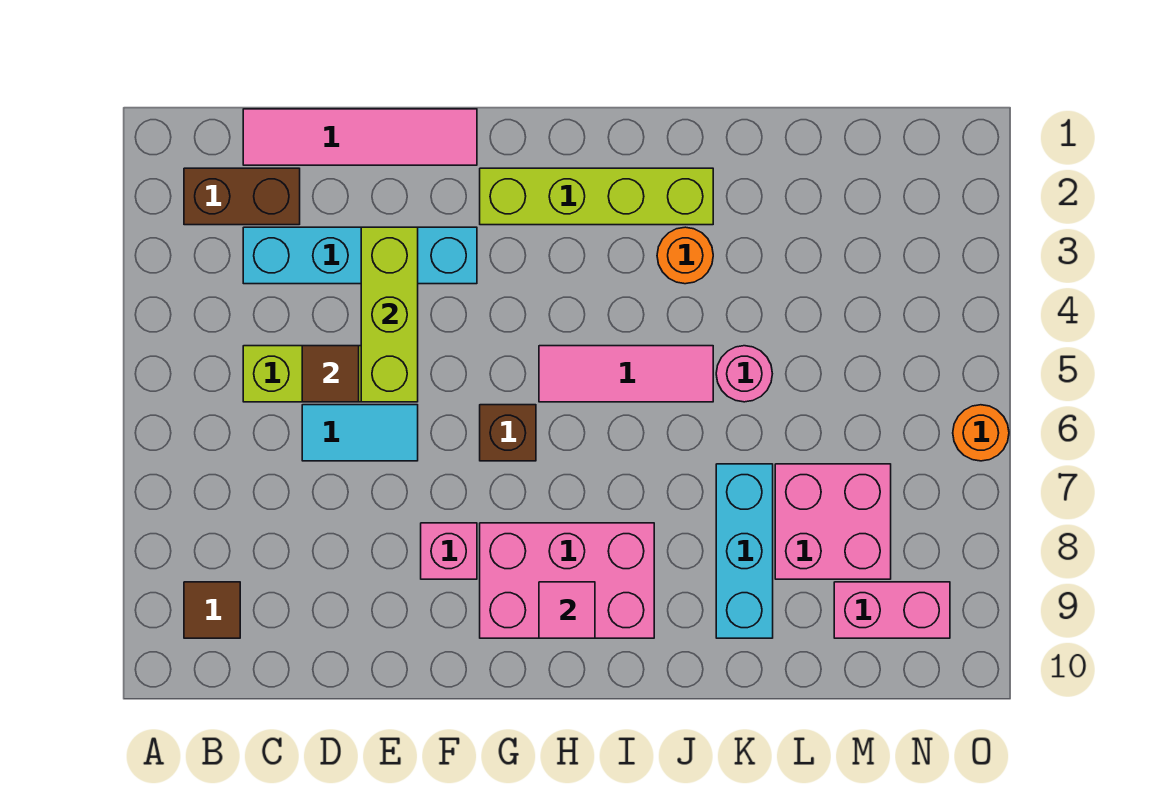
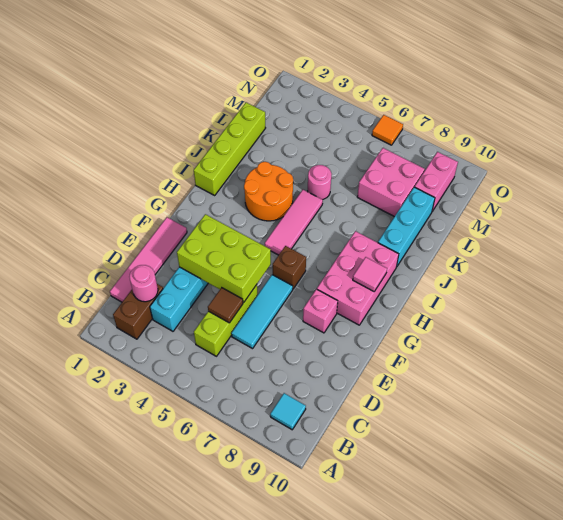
brown tile B9 level 1 -> cyan tile B9 level 1
none -> pink round brick C2 level 2
cyan tile D6:E6 level 1 -> cyan tile D6:F6 level 1
lime brick E3:E5 level 2 -> lime brick E3:F5 level 2
lime brick G2:J2 level 1 -> lime brick I1:L1 level 1
orange round brick J3 level 1 -> orange round brick I3:J4 level 1
cyan brick K7:K9 level 1 -> cyan brick J9:L9 level 1
orange round brick O6 level 1 -> orange tile O6 level 1

